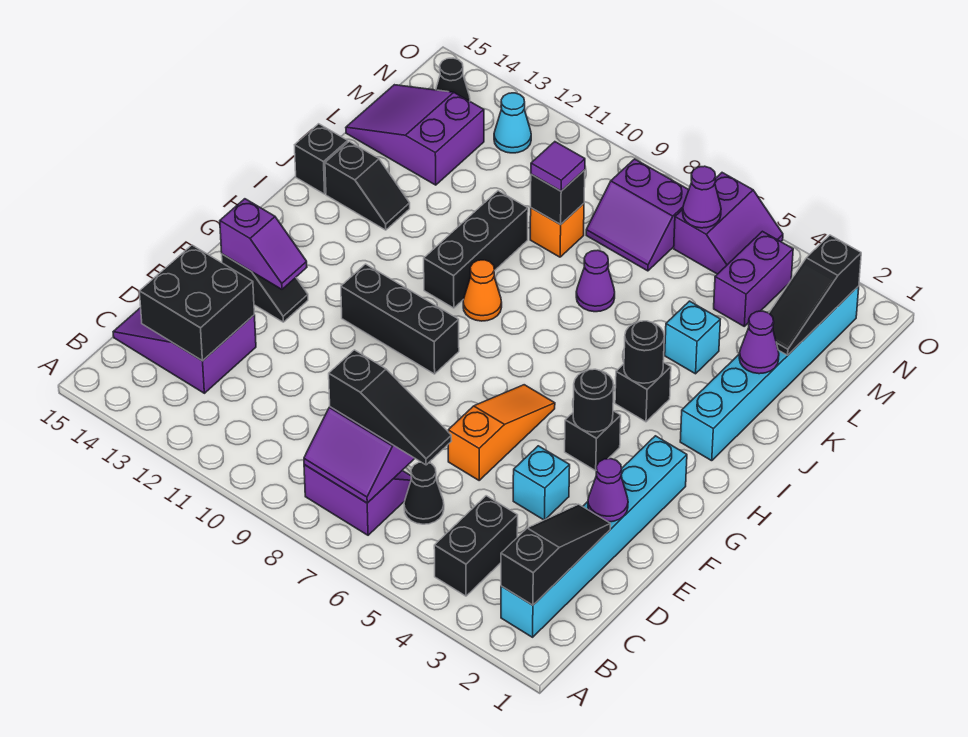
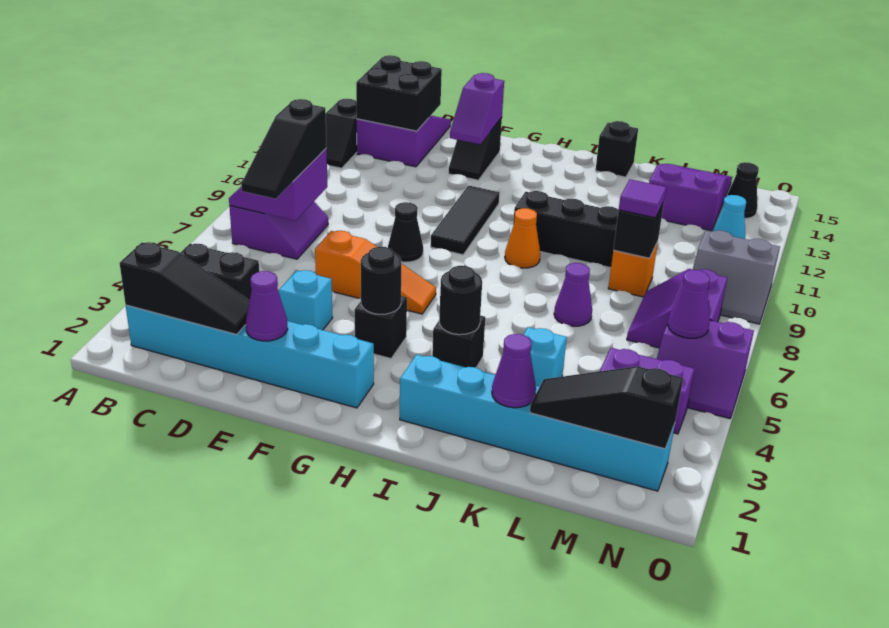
black cone C6 level 1 -> black cone F8 level 1
black brick G9:G11 level 1 -> black tile G9:G11 level 1
black slope J13:J14 level 1 top 14 -> black slope B12:B13 level 1 top 13
none -> grey slope N9:O10 level 1 top 10

